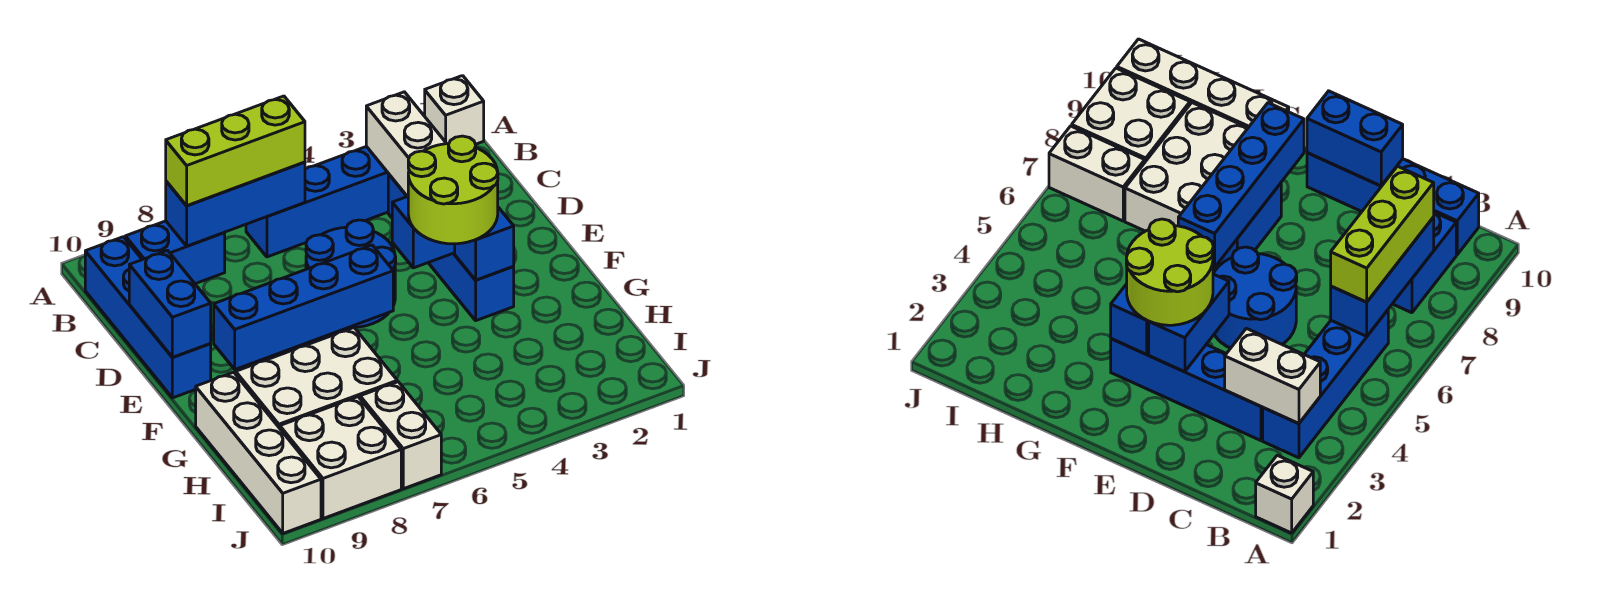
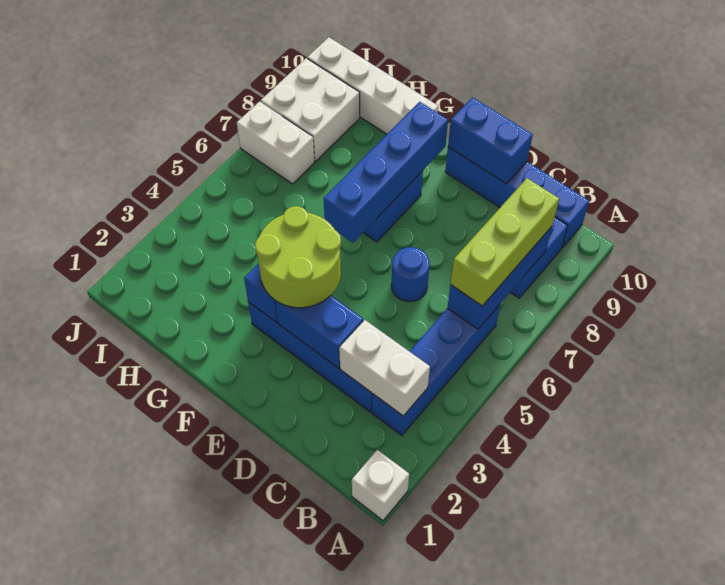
blue round brick D5:E6 level 1 -> blue round brick D6 level 1
blue brick E3:E4 level 2 -> blue brick D3:E3 level 2
white brick G7:H9 level 1 -> none

